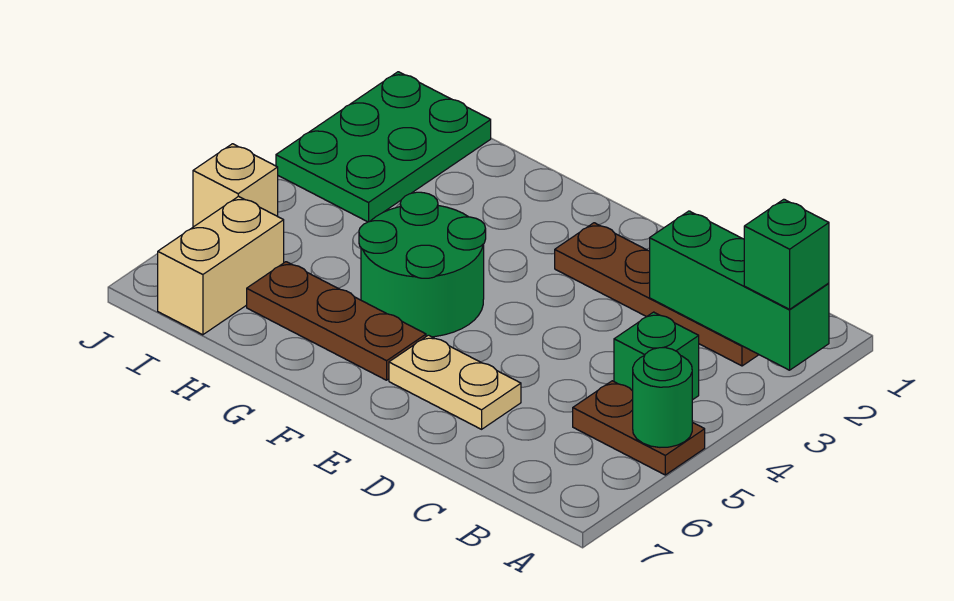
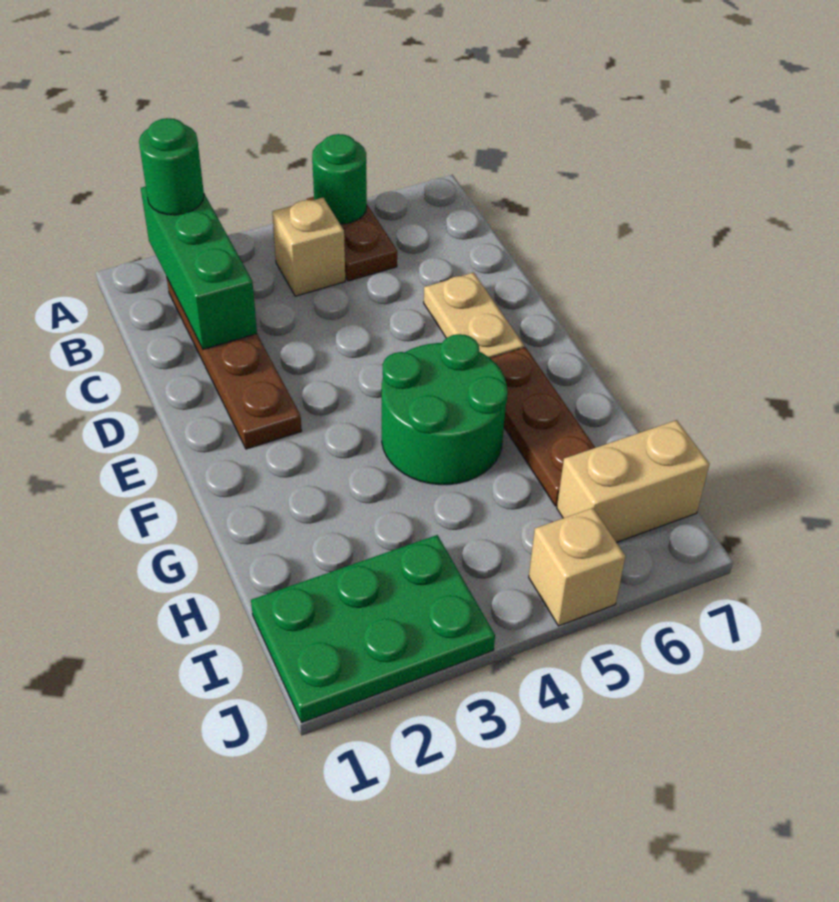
green brick A2 level 3 -> green round brick A2 level 3
green brick B4 level 1 -> tan brick B4 level 1

